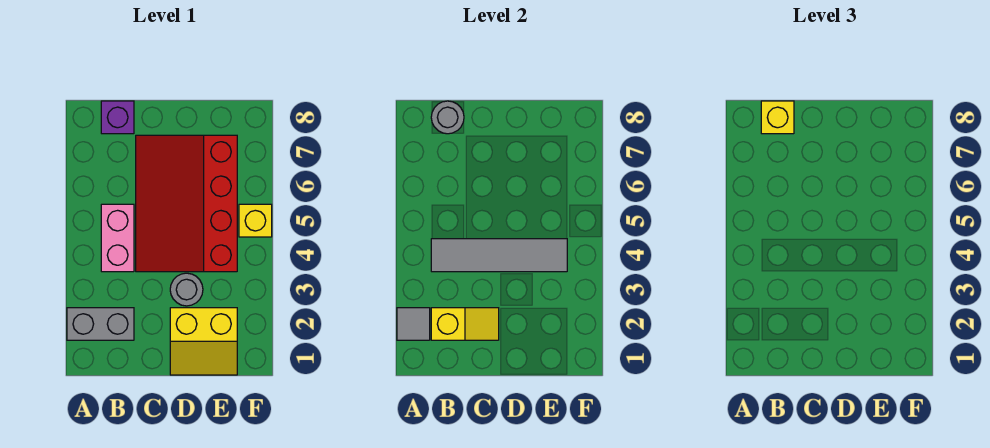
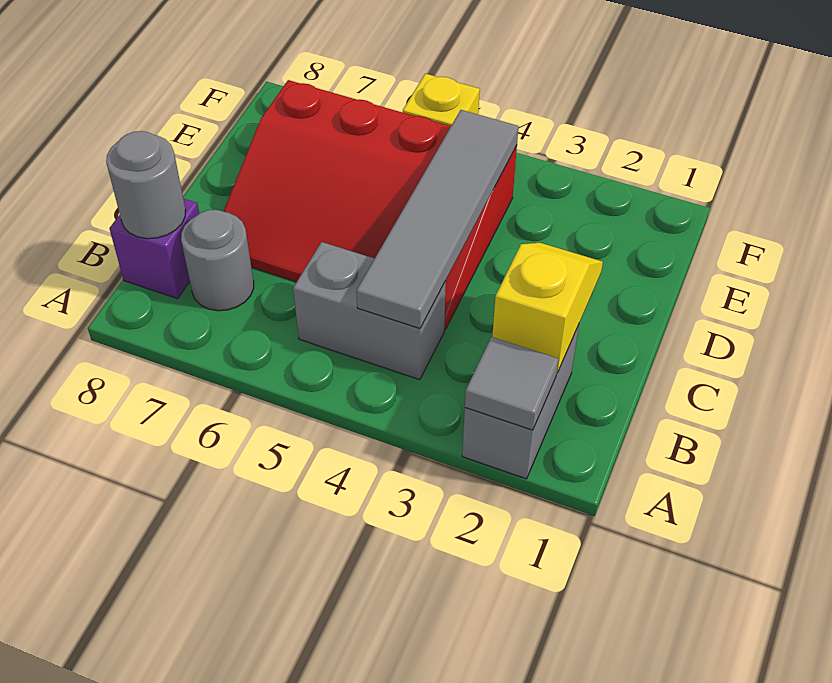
pink brick B4:B5 level 1 -> grey brick B4:B5 level 1
yellow brick B8 level 3 -> none
yellow slope D1:E2 level 1 top 2 -> none
grey round brick D3 level 1 -> grey round brick B7 level 1

